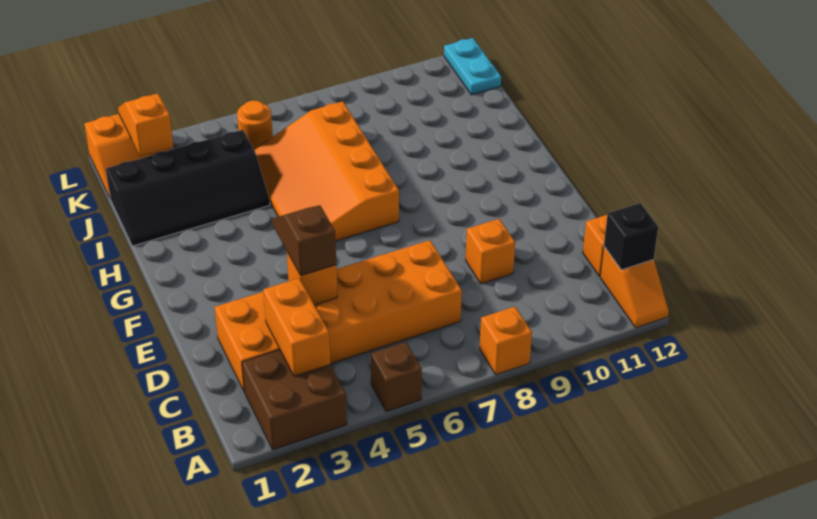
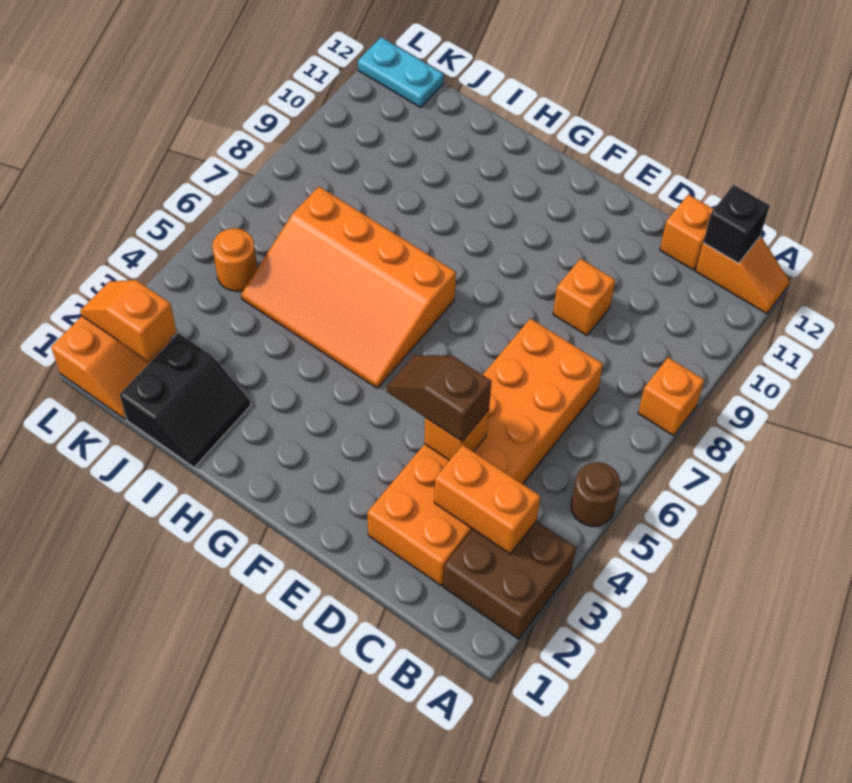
brown brick A5 level 1 -> brown round brick A5 level 1
black slope I1:J4 level 1 top J -> black slope I1:J2 level 1 top J

